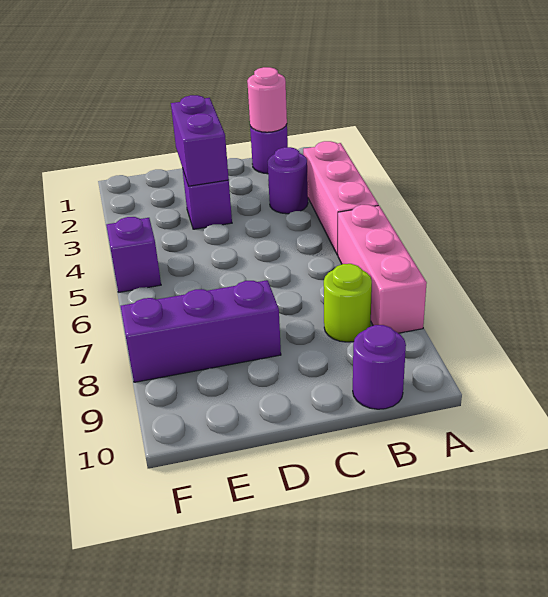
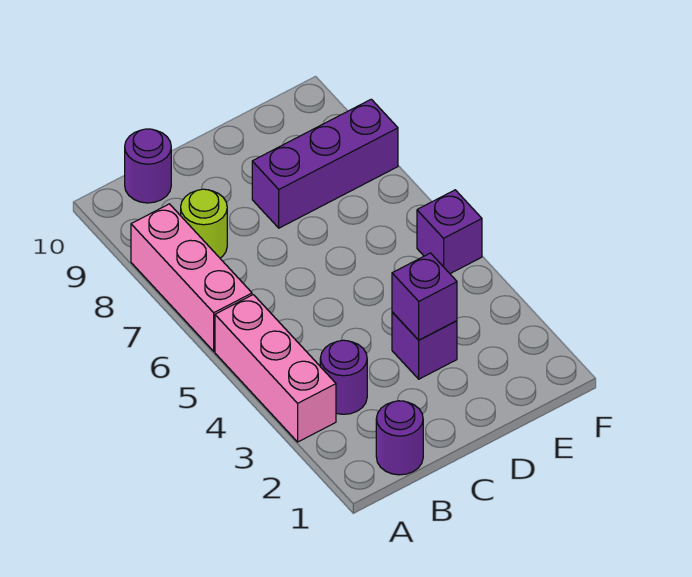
pink round brick B1 level 2 -> none
purple brick D2:D3 level 2 -> purple brick D3 level 2

